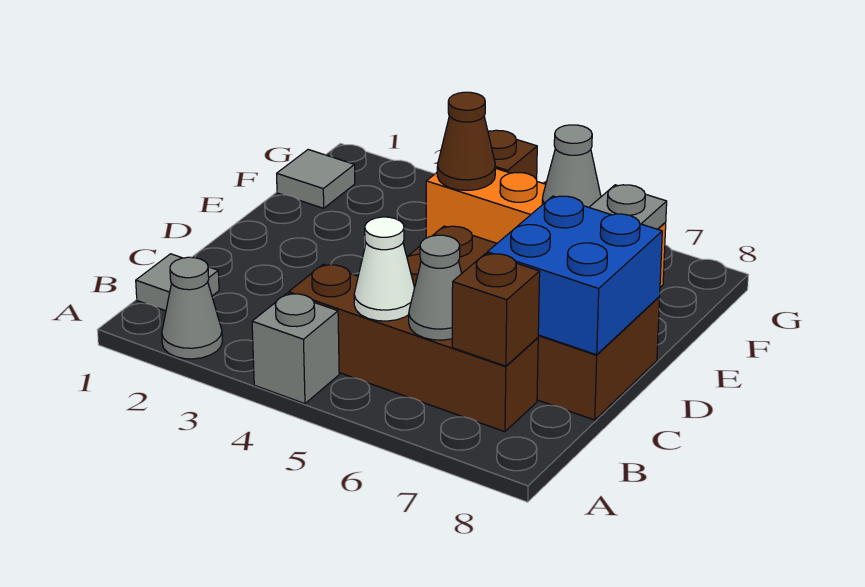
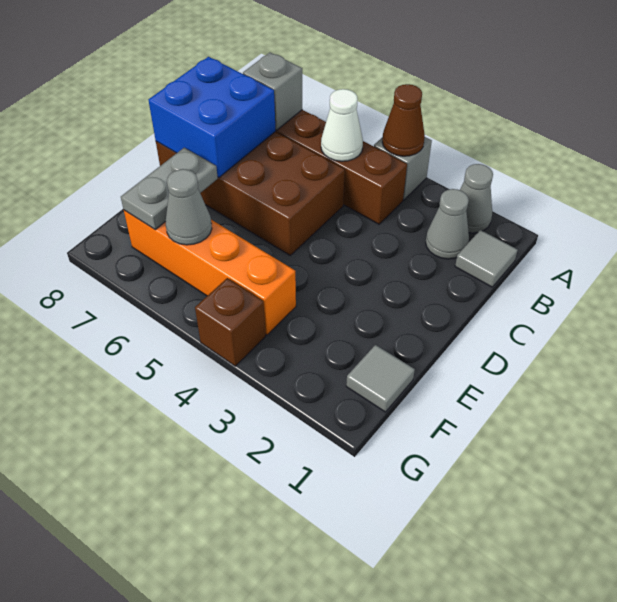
grey cone B6 level 2 -> grey cone B2 level 1
brown brick B7 level 2 -> grey brick B7 level 2
brown cone F4 level 2 -> brown cone A4 level 2

